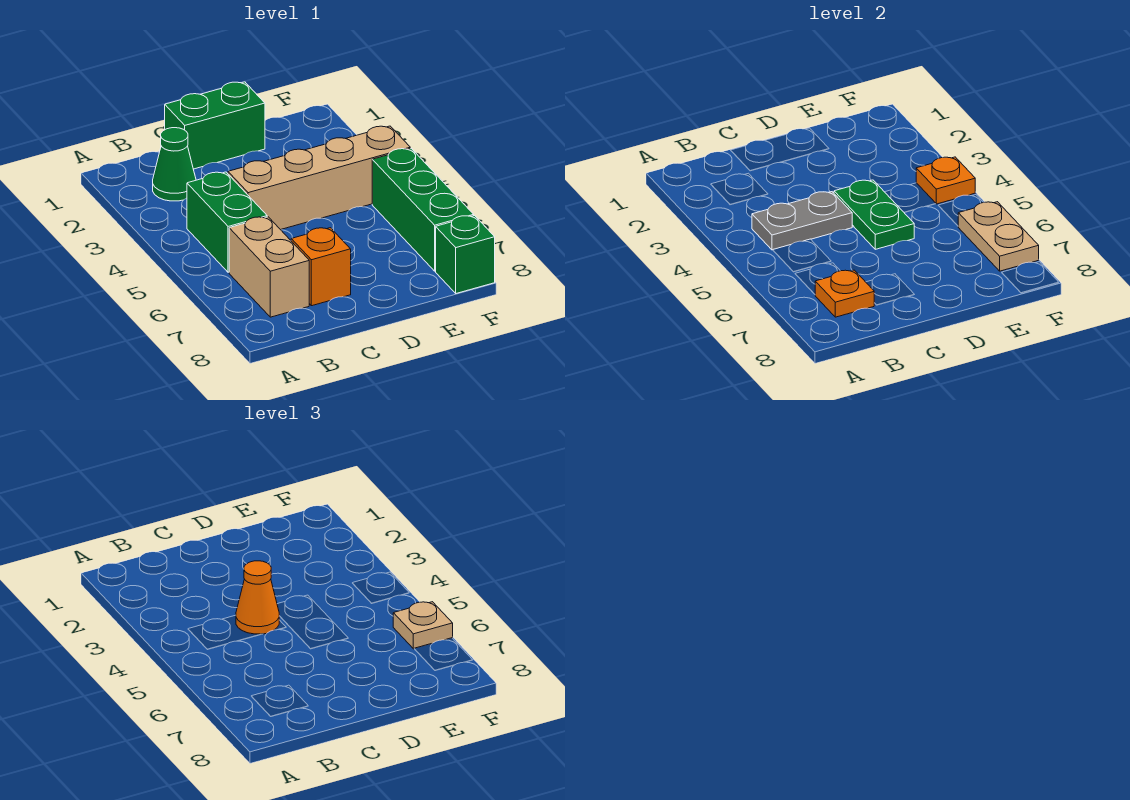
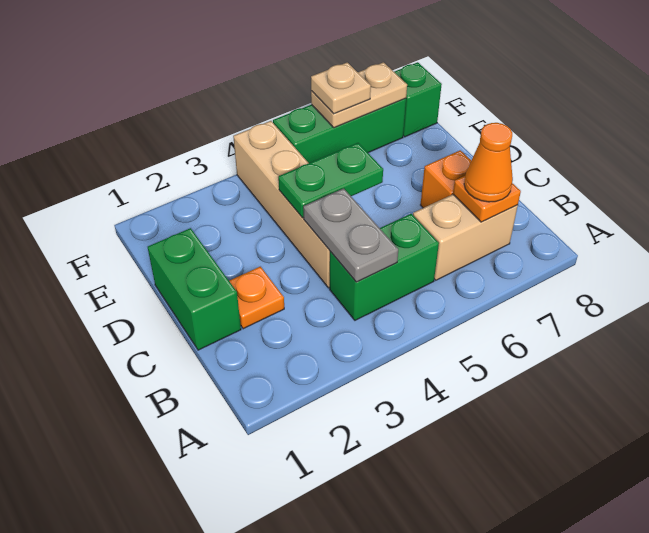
green cone B2 level 1 -> none
orange cone C4 level 3 -> orange cone B7 level 3
orange plate F4 level 2 -> orange plate C2 level 1

